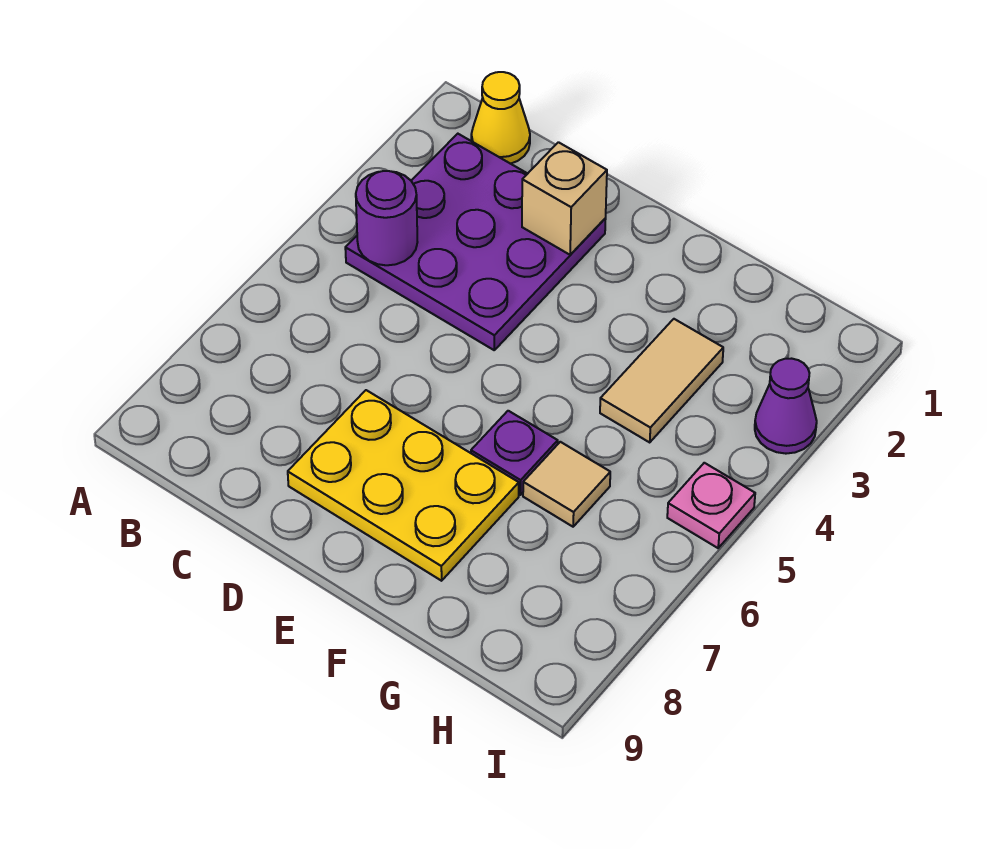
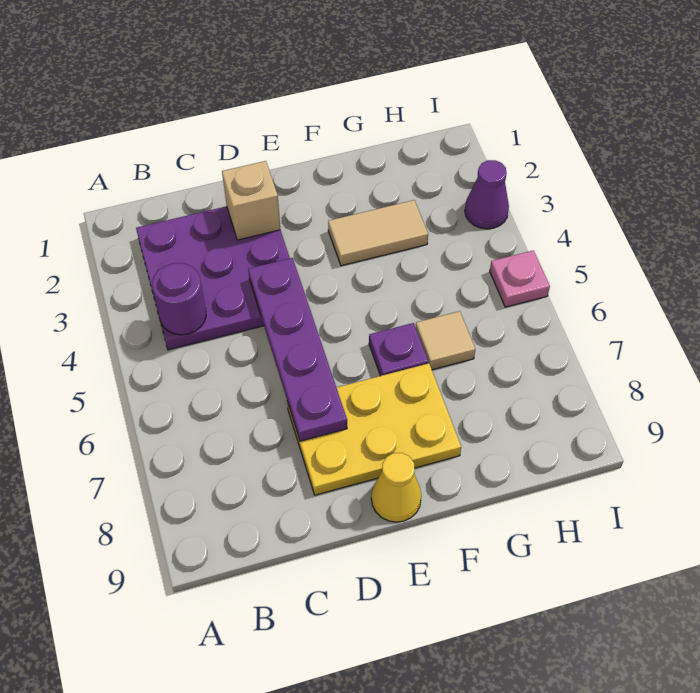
yellow cone B1 level 1 -> yellow cone E9 level 1
none -> purple plate D4:D7 level 2
tan tile G3:G4 level 1 -> tan tile F3:G3 level 1

